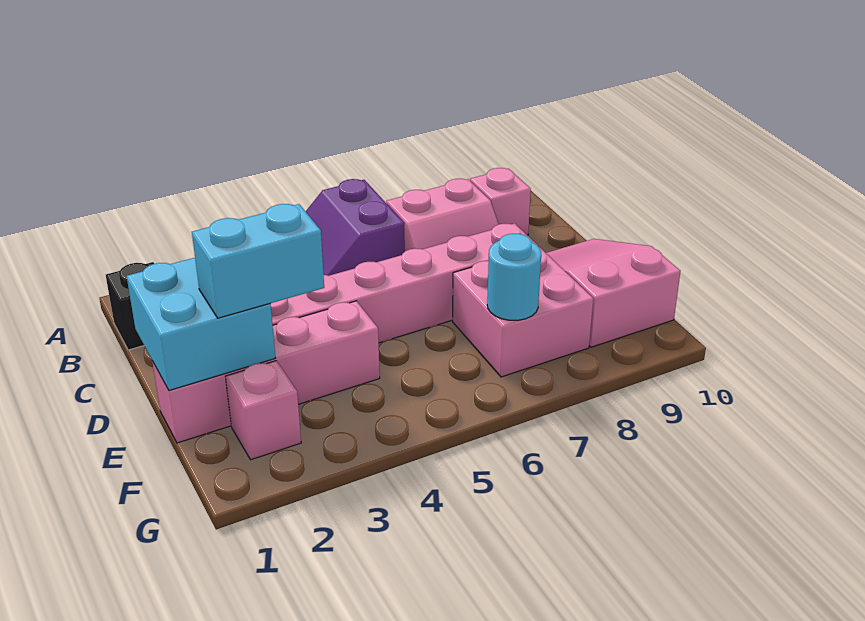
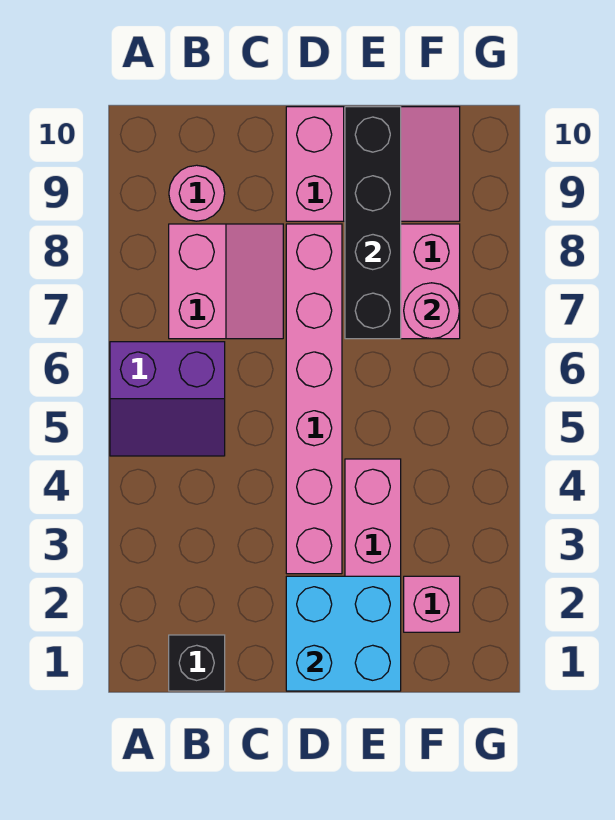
pink brick B9 level 1 -> pink round brick B9 level 1
pink slope D9:F10 level 1 top F -> pink slope D9:F10 level 1 top D
cyan brick E2:E3 level 3 -> none
none -> black brick E7:E10 level 2
cyan round brick F7 level 2 -> pink round brick F7 level 2

